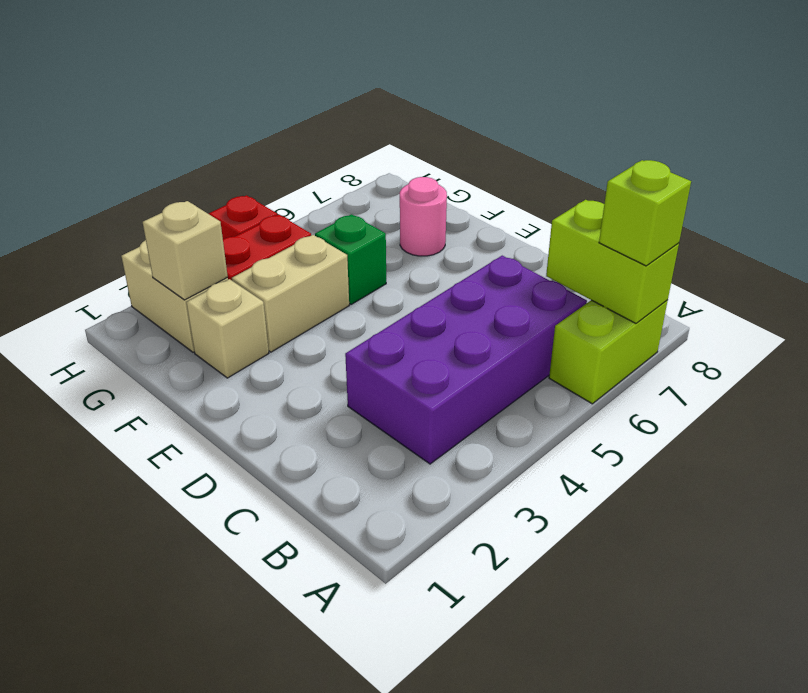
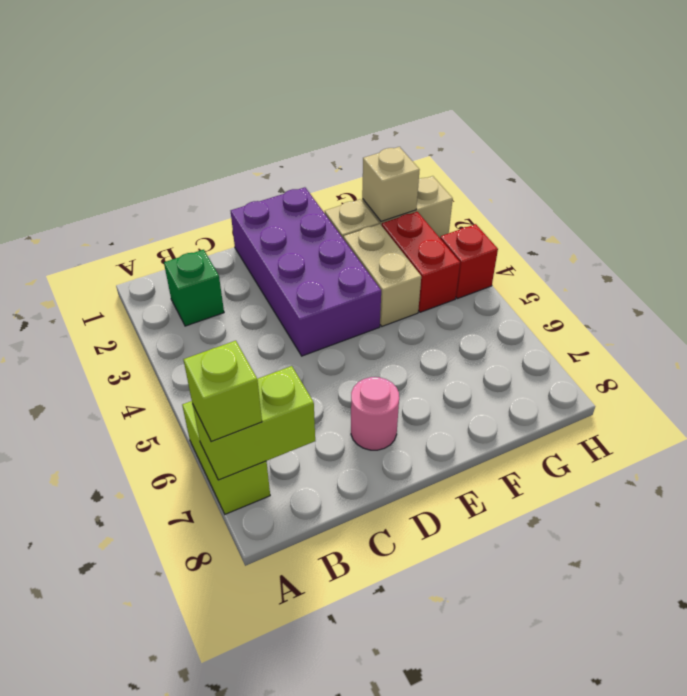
purple brick B3:C6 level 1 -> purple brick D1:E4 level 1
green brick F5 level 1 -> green brick B2 level 1
pink round brick F7 level 1 -> pink round brick D7 level 1

